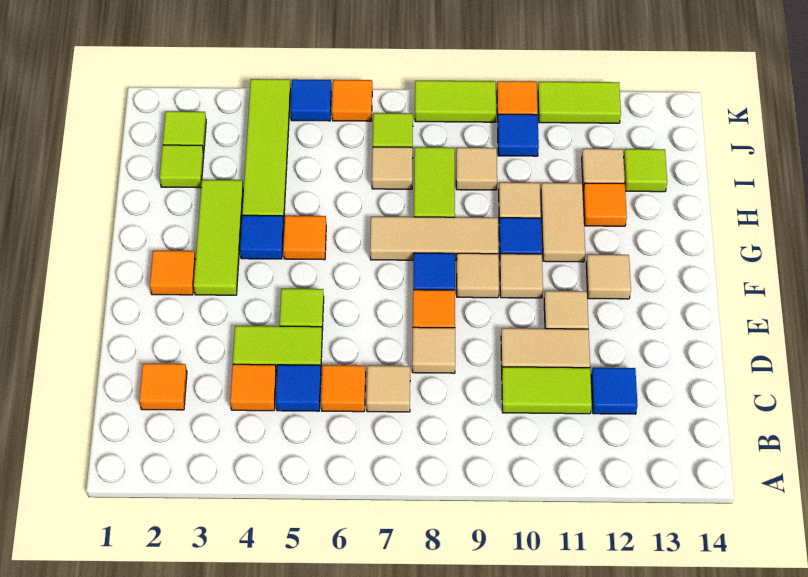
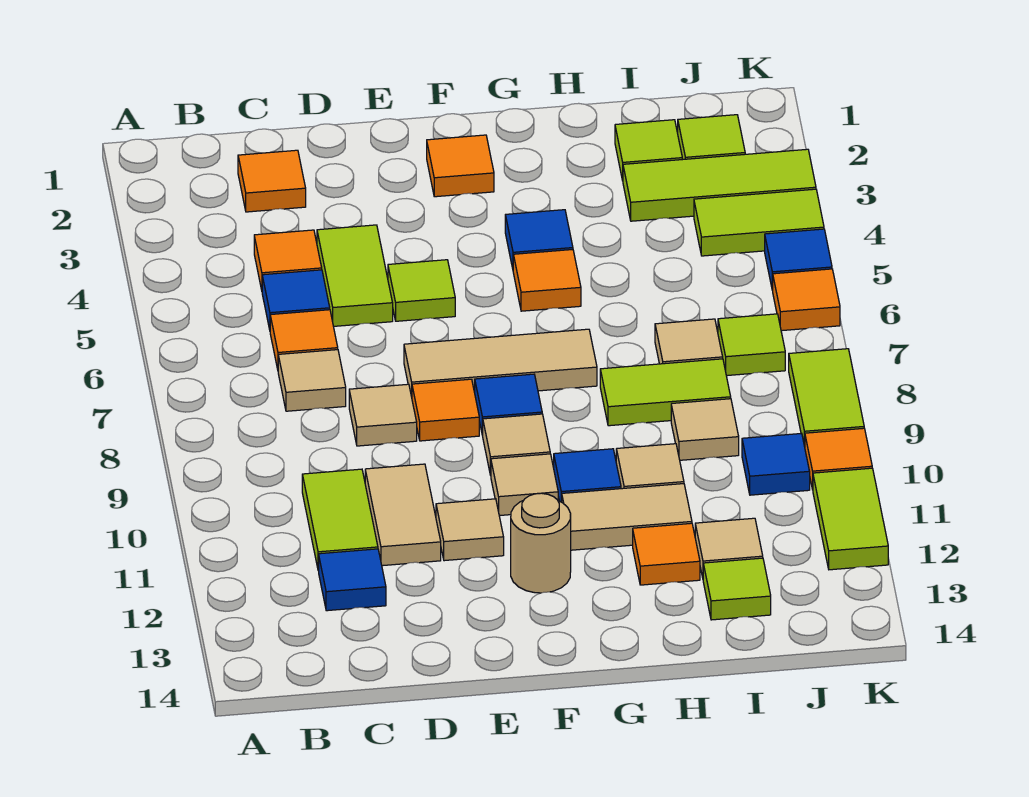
lime tile F3:H3 level 1 -> lime tile I3:K3 level 1
tan tile F12 level 1 -> tan round brick F12 level 1
tan tile G7:G9 level 1 -> tan tile E7:G7 level 1
lime tile H4:K4 level 1 -> lime tile J4:K4 level 1

